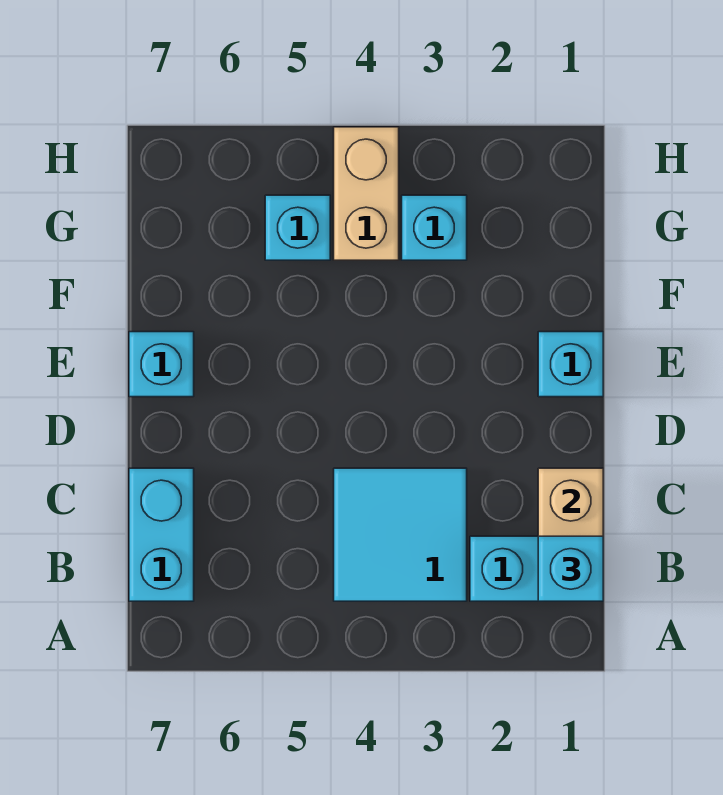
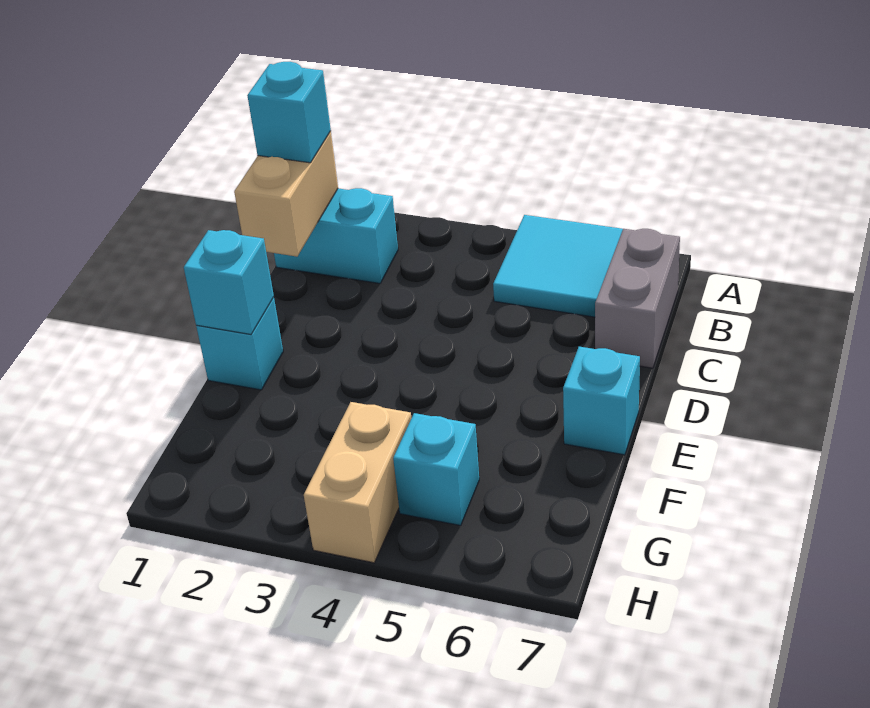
cyan tile B3:C4 level 1 -> cyan tile A5:B6 level 1
cyan brick B7:C7 level 1 -> grey brick B7:C7 level 1
cyan brick G3 level 1 -> cyan brick E1 level 2

